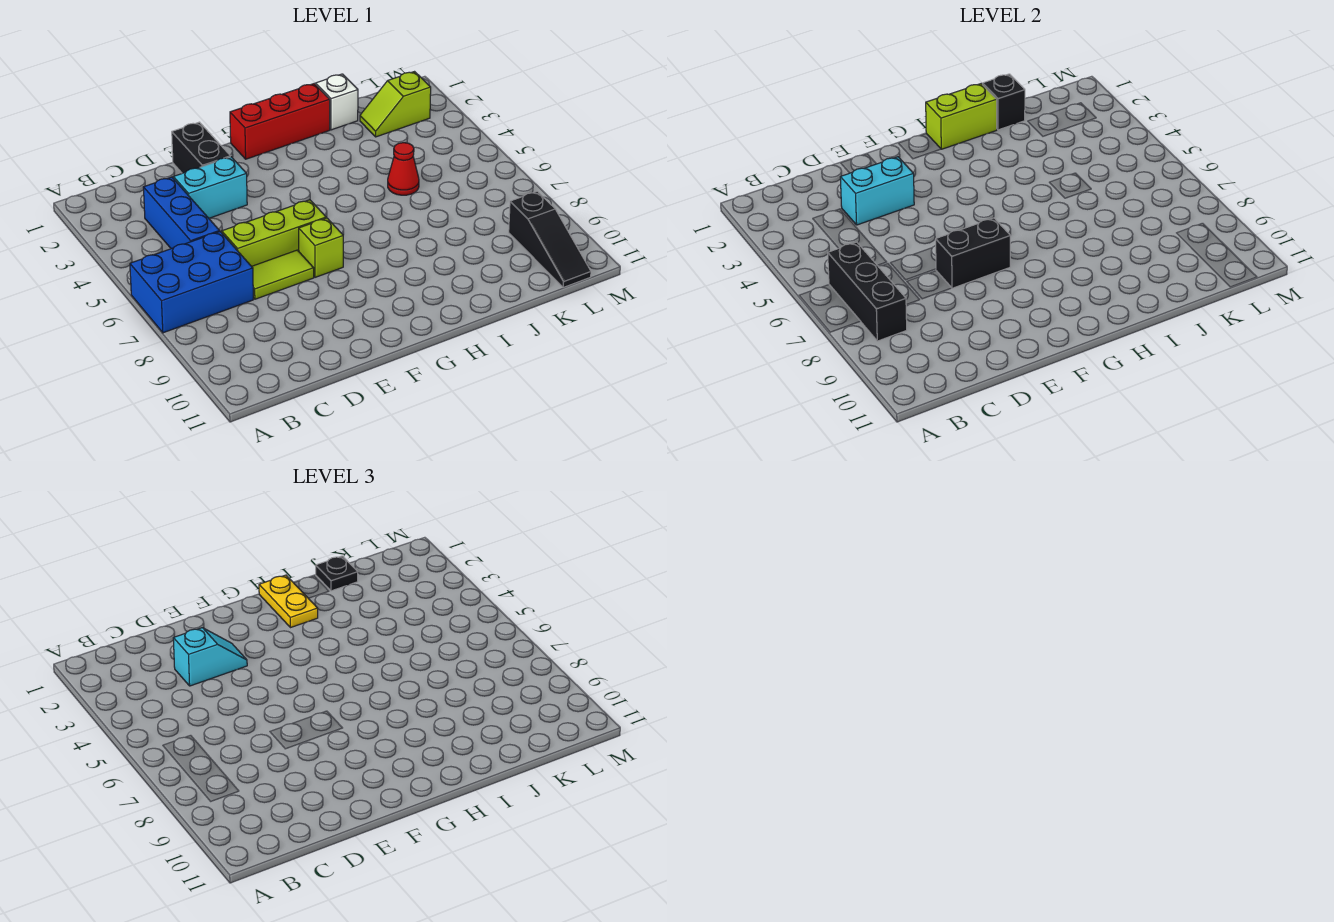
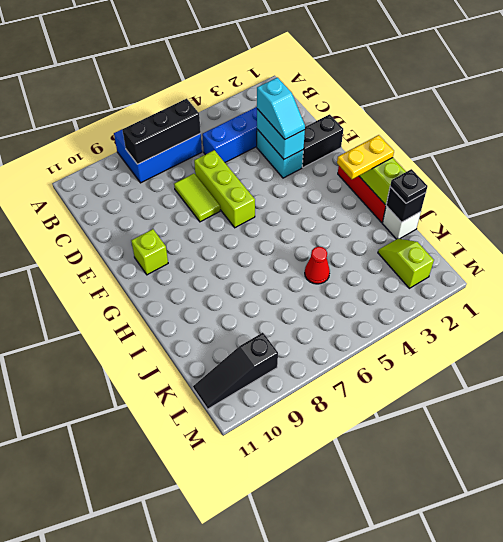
blue brick A6:C7 level 1 -> blue brick A6:B8 level 1
black brick E7:F7 level 2 -> none
lime brick F7 level 1 -> lime brick F10 level 1

